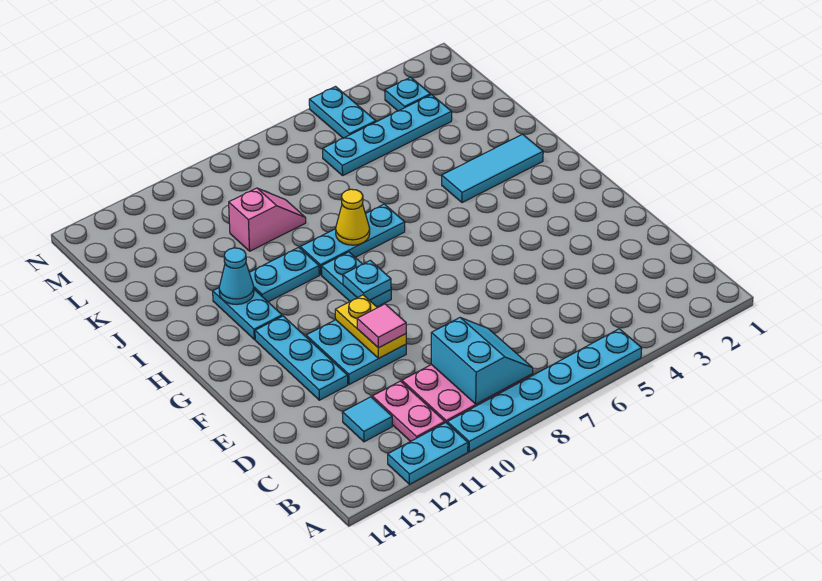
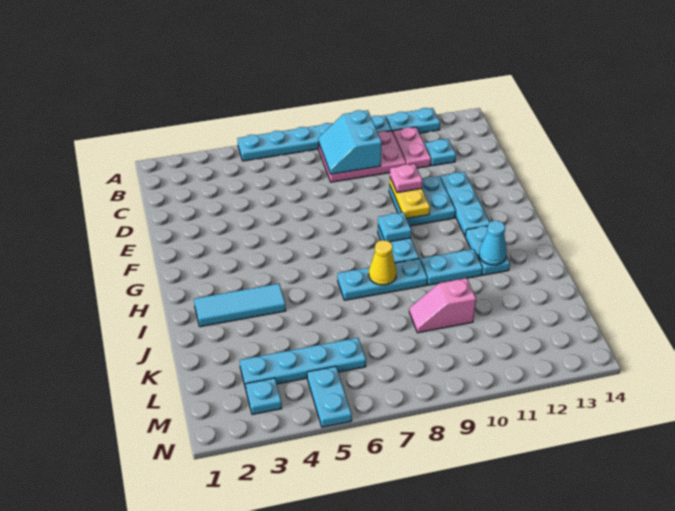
cyan tile C12 level 1 -> cyan plate C12 level 1
pink tile E10 level 3 -> pink plate E10 level 3

